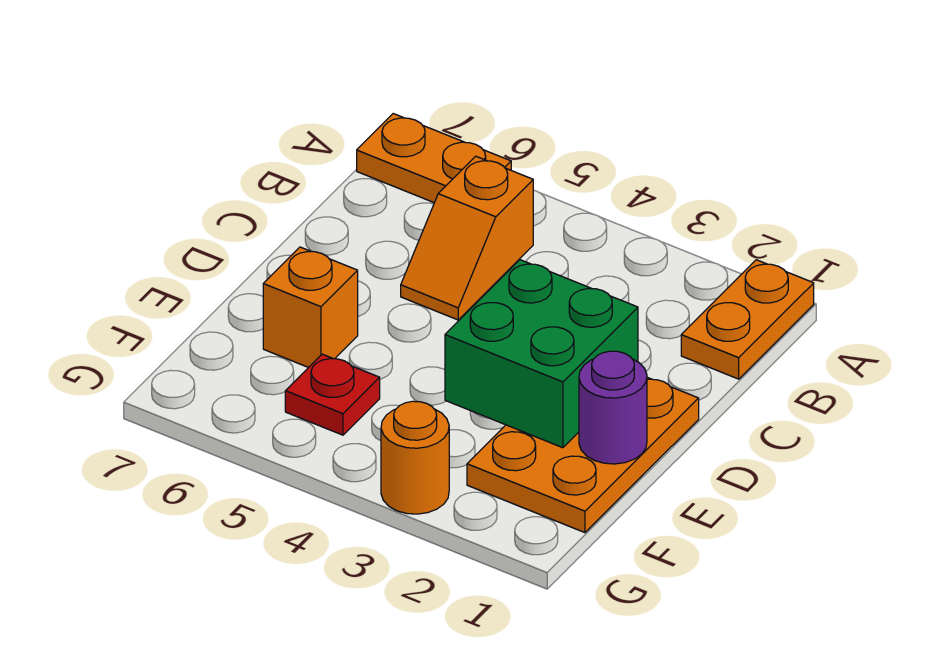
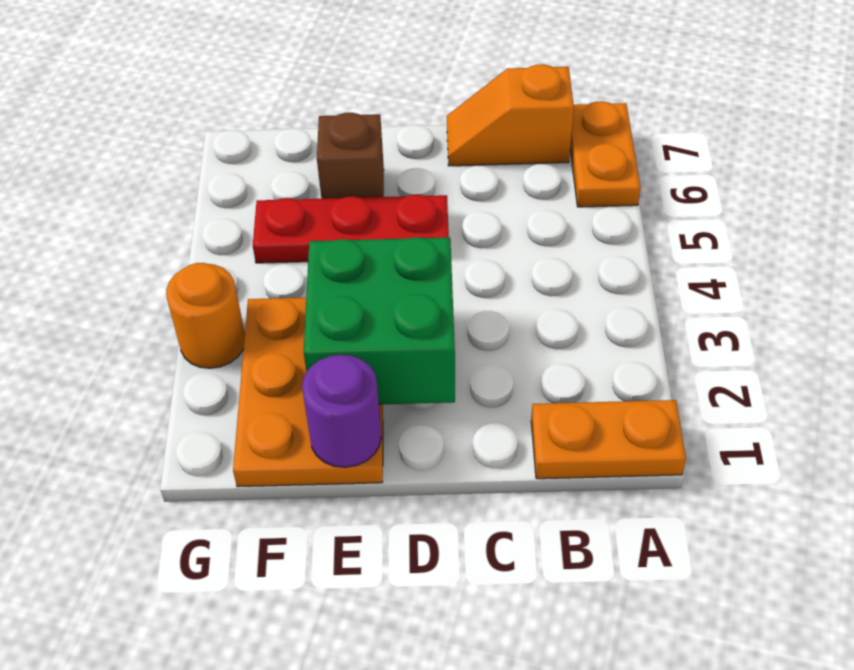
orange slope B5:C5 level 1 top B -> orange slope B7:C7 level 1 top B
orange plate D1:F2 level 1 -> orange plate E1:F3 level 1
orange brick E6 level 1 -> brown brick E6 level 1
red plate F5 level 1 -> red plate D5:F5 level 1

